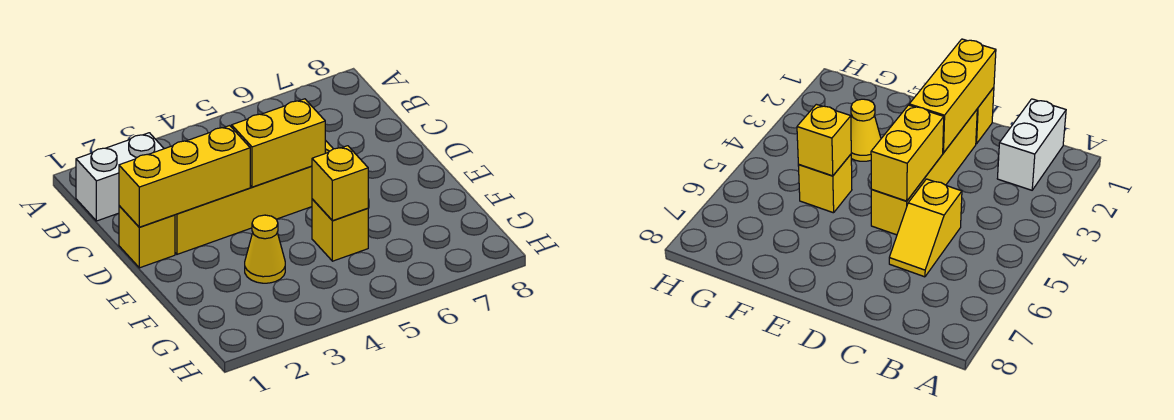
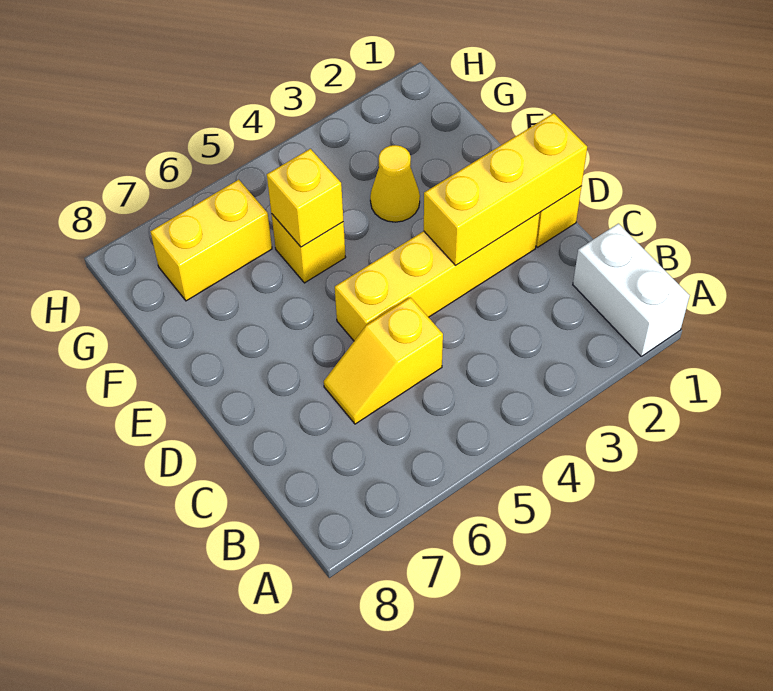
white brick B1:B2 level 1 -> white brick A1:B1 level 1
yellow brick D4:D5 level 2 -> yellow brick G6:G7 level 1

